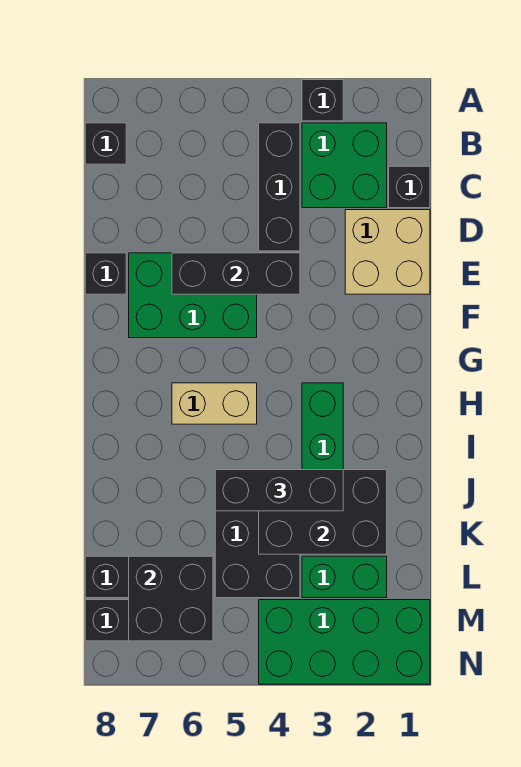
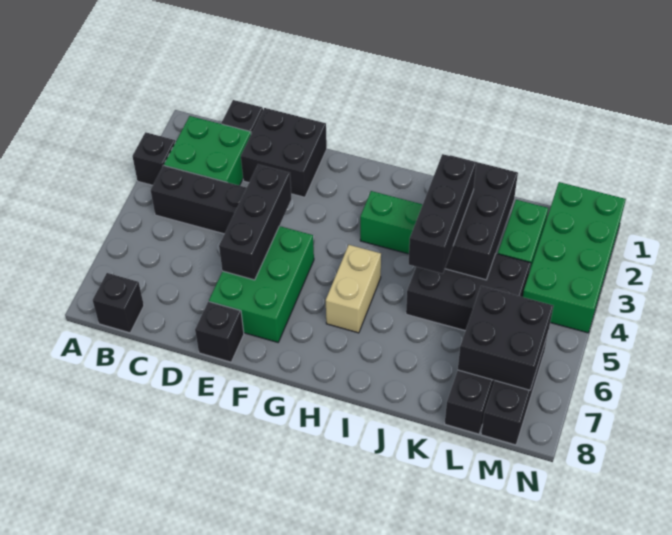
tan brick D1:E2 level 1 -> black brick D1:E2 level 1

